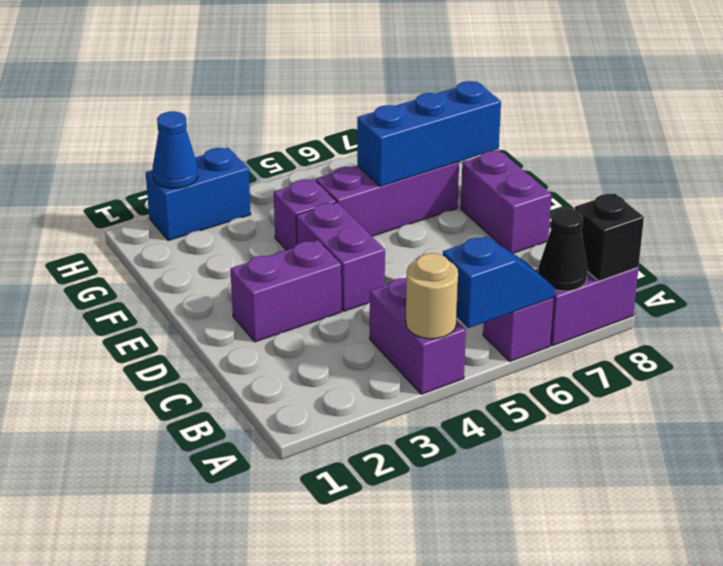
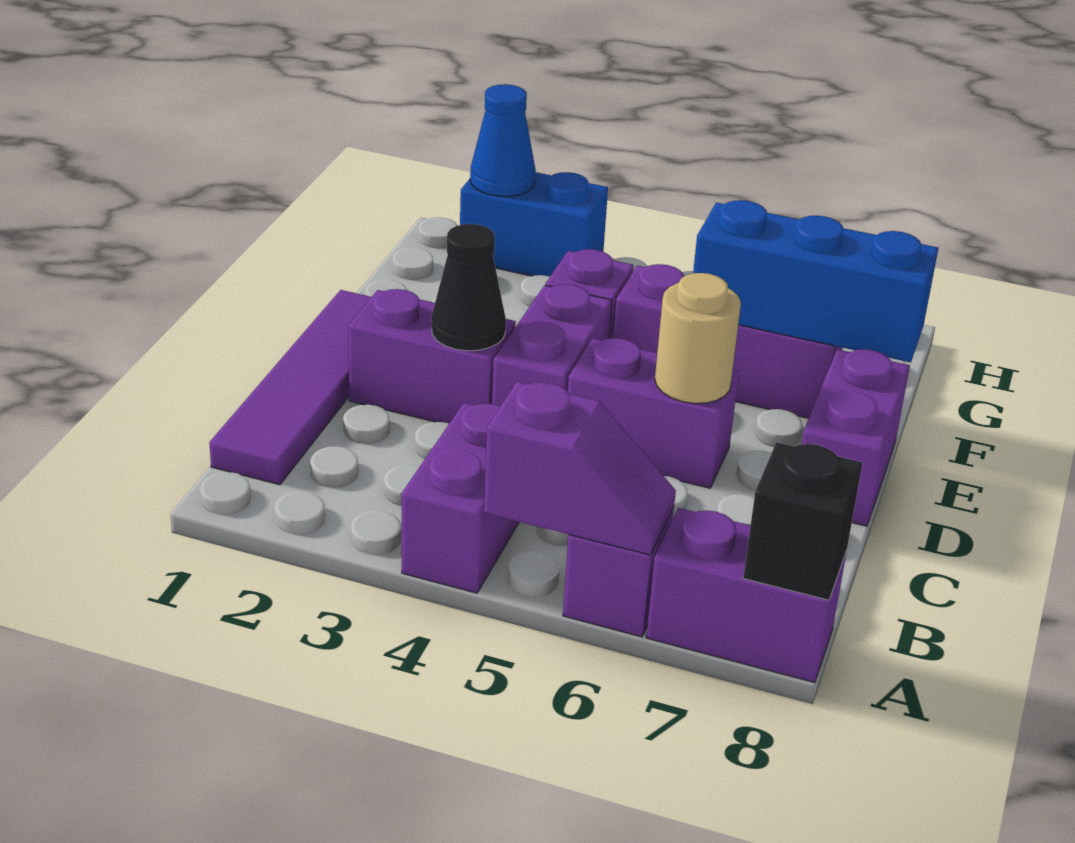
tan round brick A4 level 2 -> tan round brick D6 level 2
blue slope A5:A6 level 2 top 5 -> purple slope A5:A6 level 2 top 5
black cone A7 level 2 -> black cone D3 level 2
none -> purple tile B1:E1 level 1
none -> purple brick D5:D6 level 1

